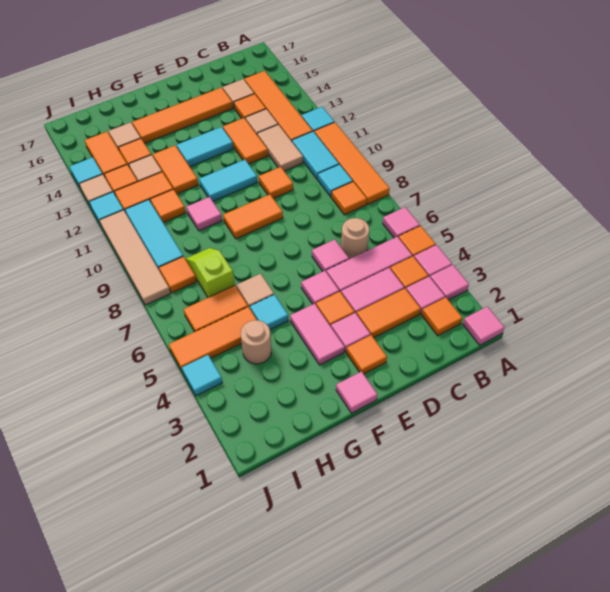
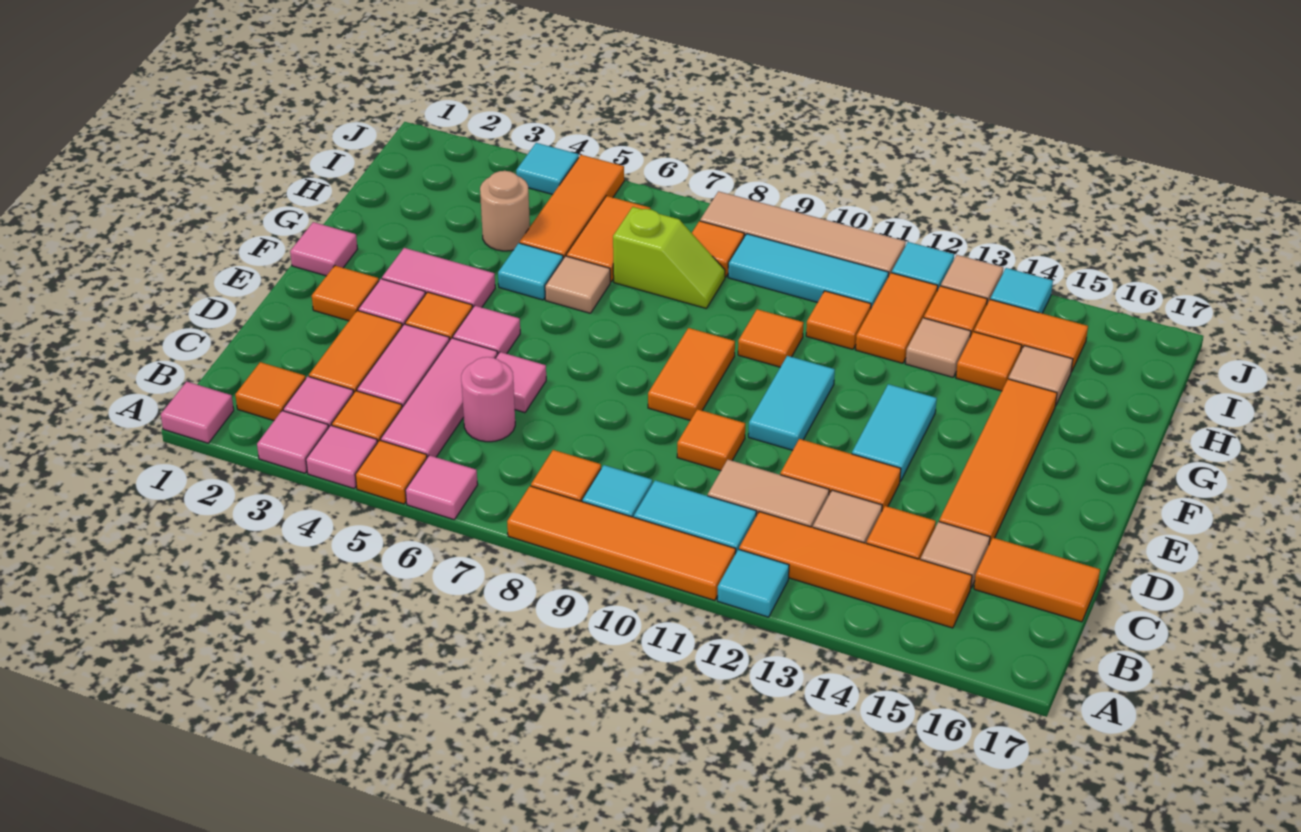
tan round brick C6 level 1 -> pink round brick C6 level 1
pink tile G10 level 1 -> orange tile G10 level 1
orange tile G12:G13 level 1 -> orange tile C16:C17 level 1

